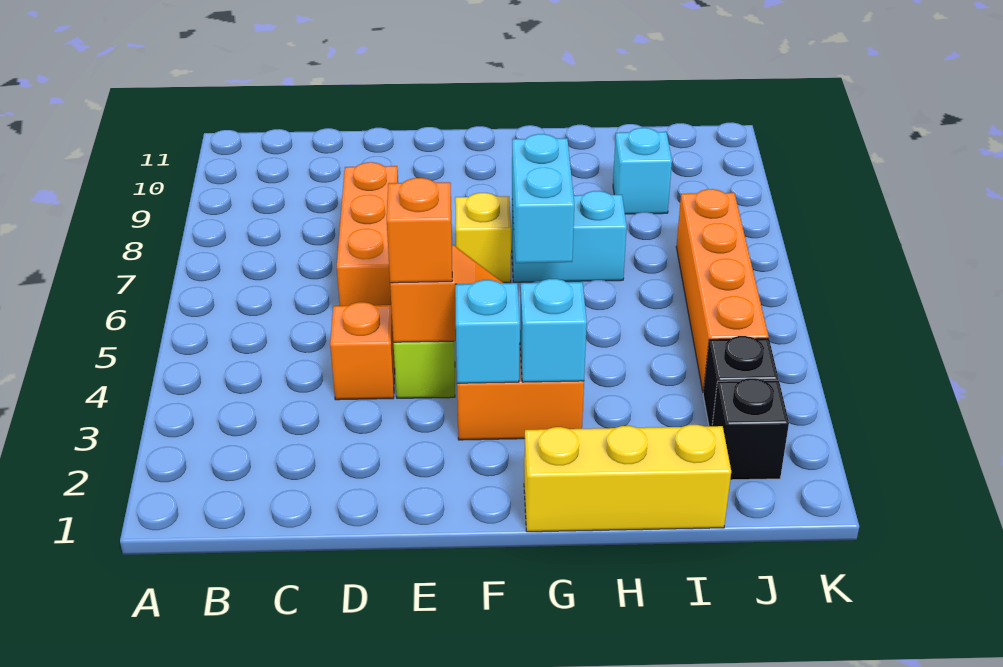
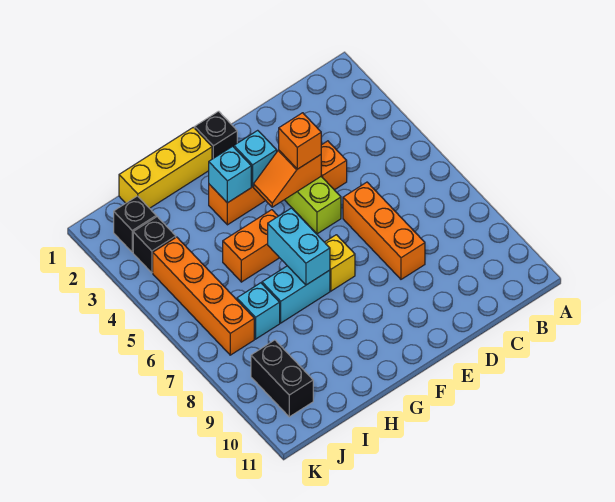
none -> black brick F1 level 1
none -> orange brick G5:H5 level 1
cyan brick I9 level 1 -> cyan brick I7 level 1
none -> black brick J9:J10 level 1

